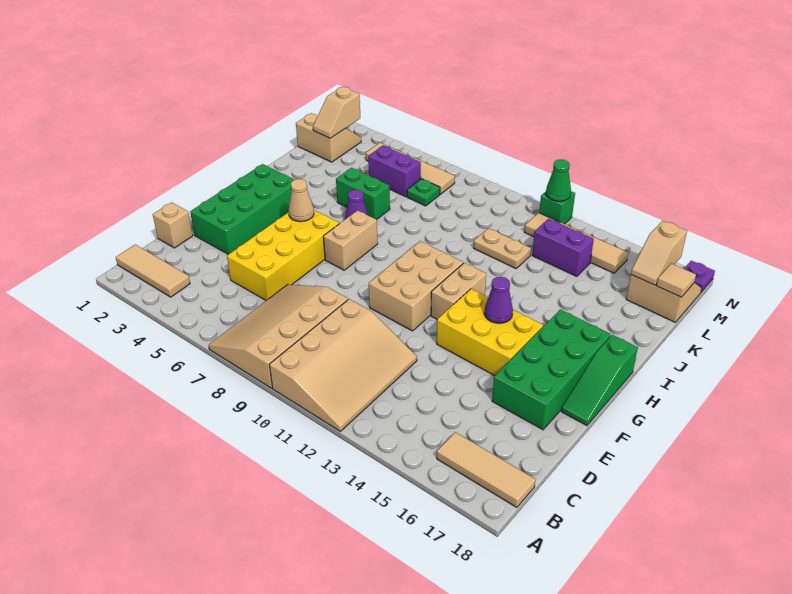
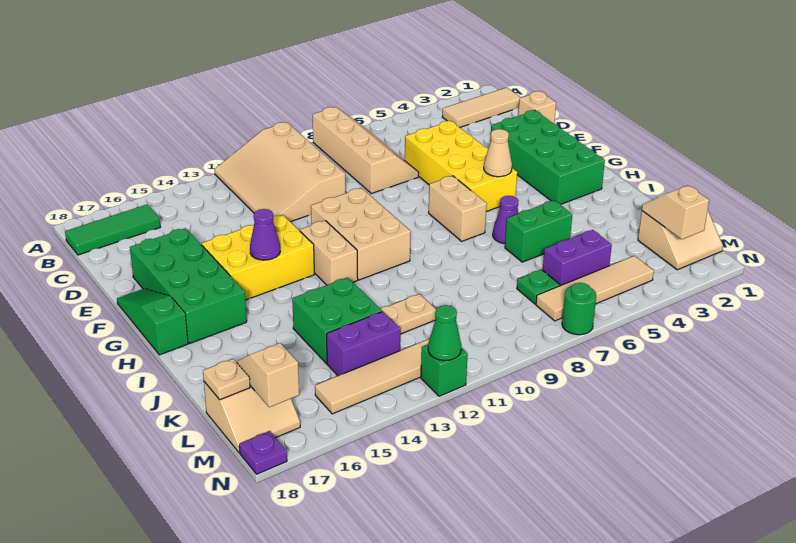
tan slope A7:D9 level 1 top 9 -> tan slope A7:D8 level 1 top 8
tan tile B16:B18 level 1 -> green tile B16:B18 level 1
none -> green brick J13:K14 level 1
tan tile L18 level 2 -> tan plate L18 level 2
none -> green round brick N7 level 1

